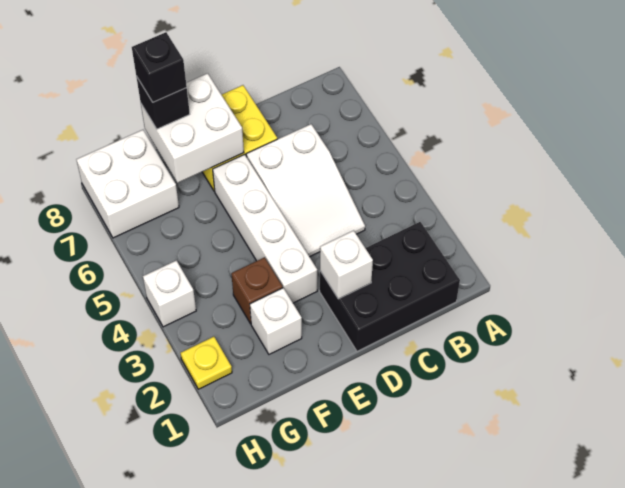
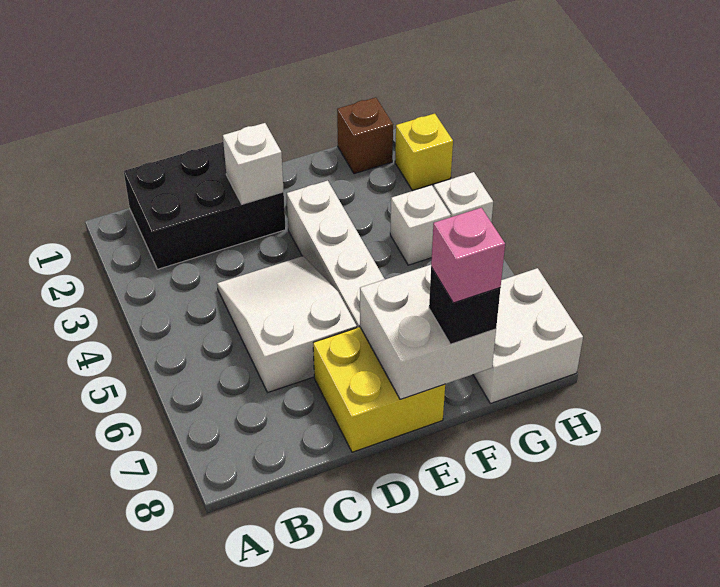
white brick F2 level 1 -> white brick G4 level 1
brown brick F3 level 1 -> brown brick G1 level 1
black brick F8 level 4 -> pink brick F8 level 4
yellow plate H2 level 1 -> yellow brick H2 level 1

